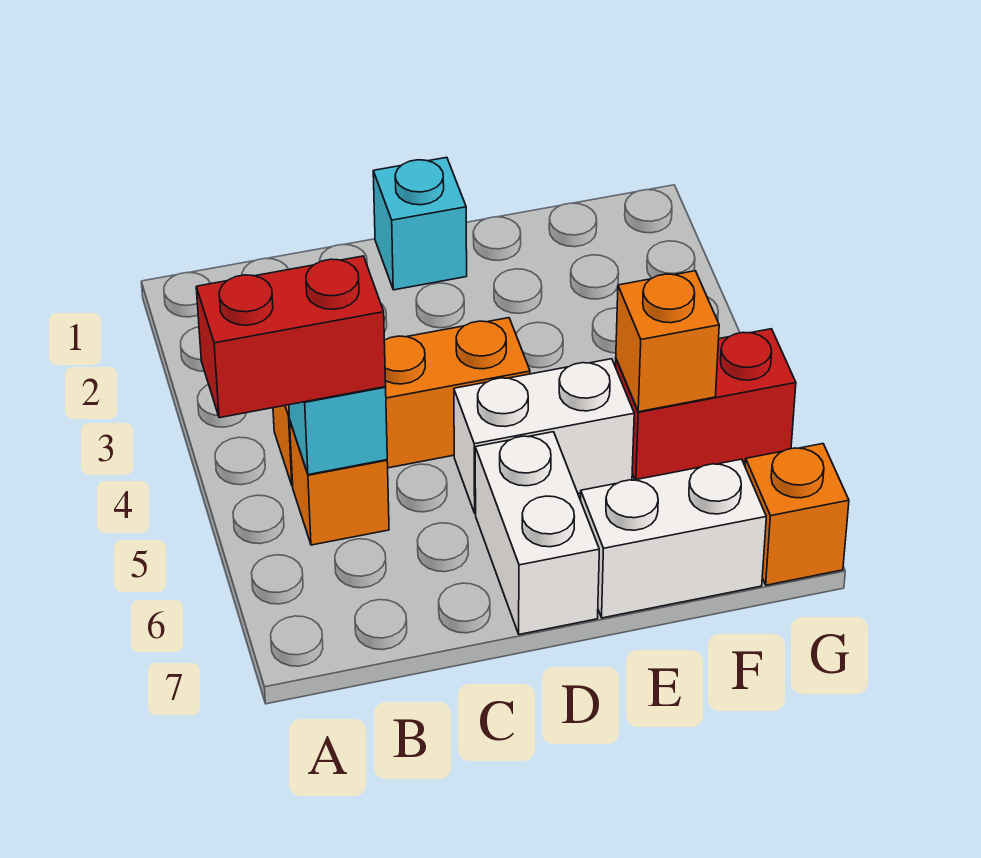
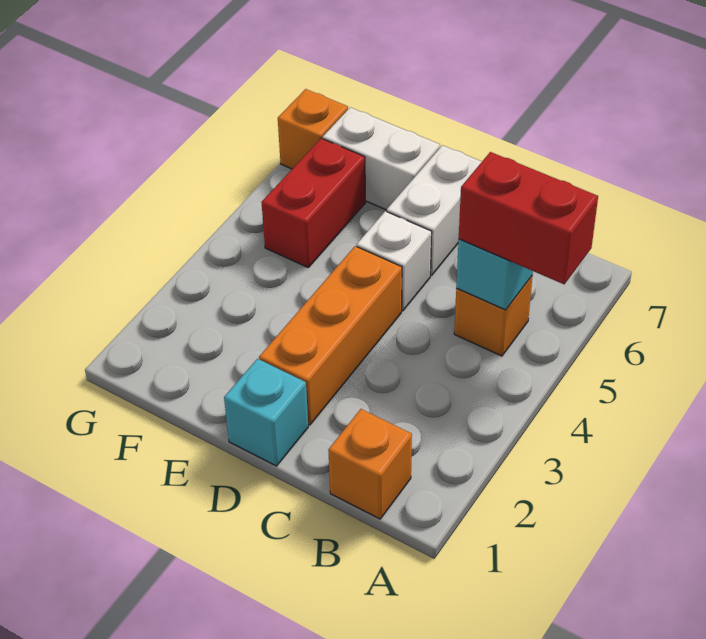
orange brick B4:D4 level 1 -> orange brick D2:D4 level 1
white brick D5:E5 level 1 -> white brick D5 level 1
red brick F5:G5 level 1 -> red brick F5:F6 level 1
orange brick F5 level 2 -> orange brick B1 level 1

